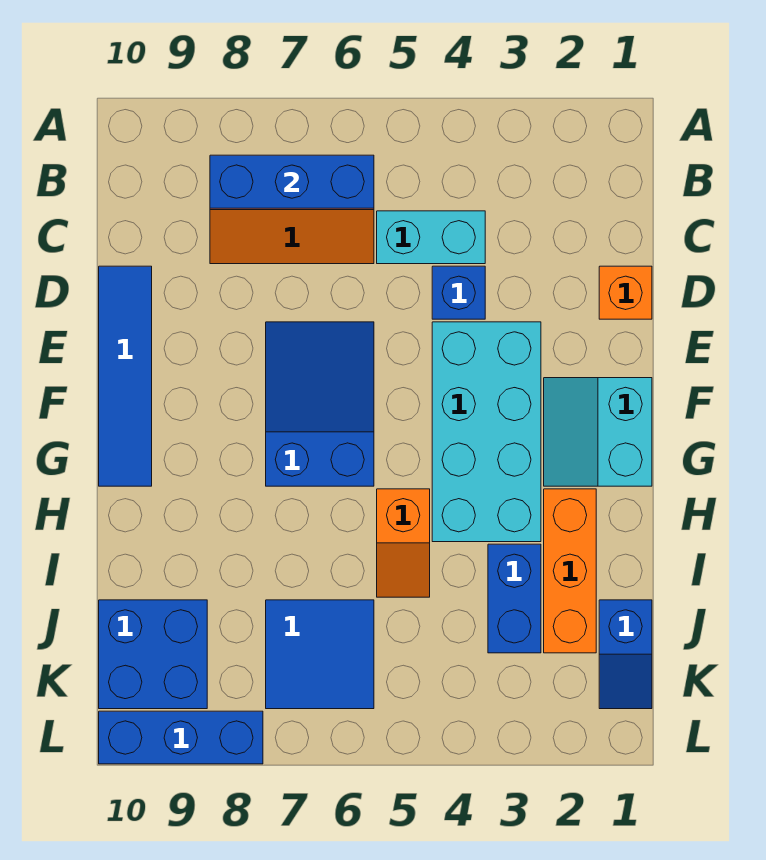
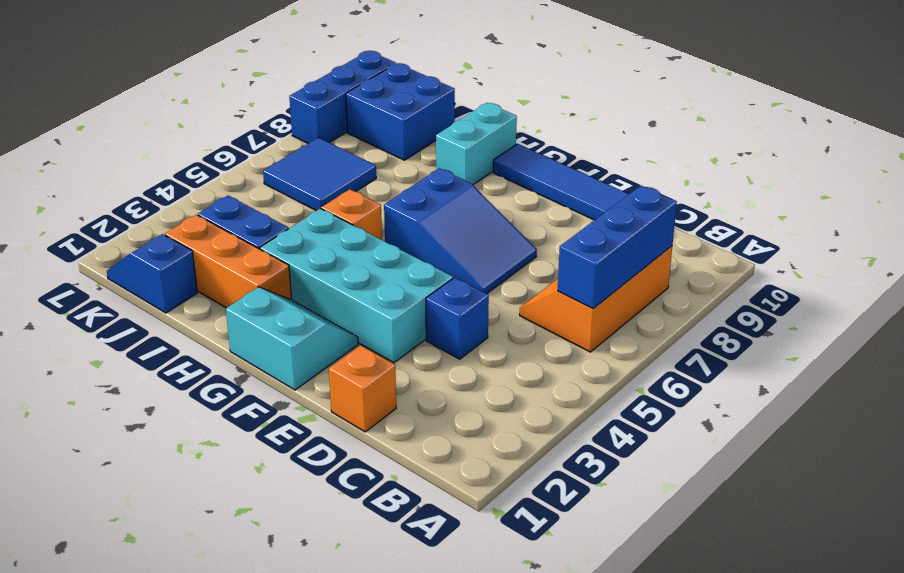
cyan brick C4:C5 level 1 -> cyan brick H9:H10 level 1

